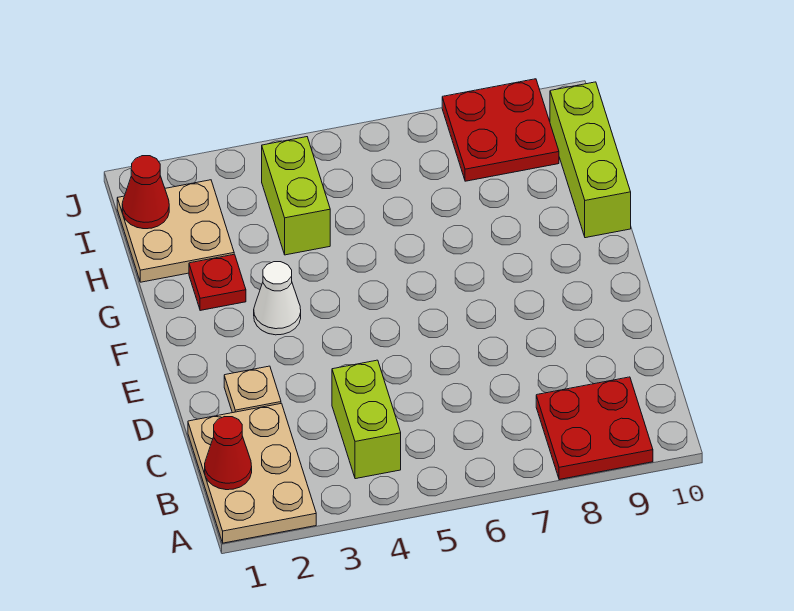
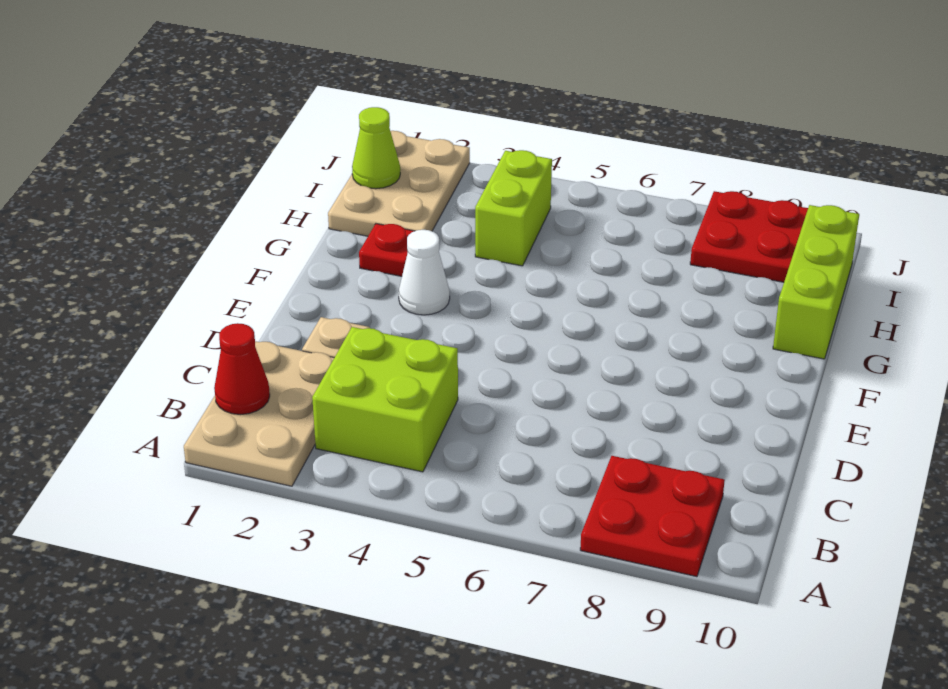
lime brick B4:C4 level 1 -> lime brick B3:C4 level 1
tan plate H1:I2 level 1 -> tan plate H1:J2 level 1
red cone I1 level 2 -> lime cone I1 level 2

